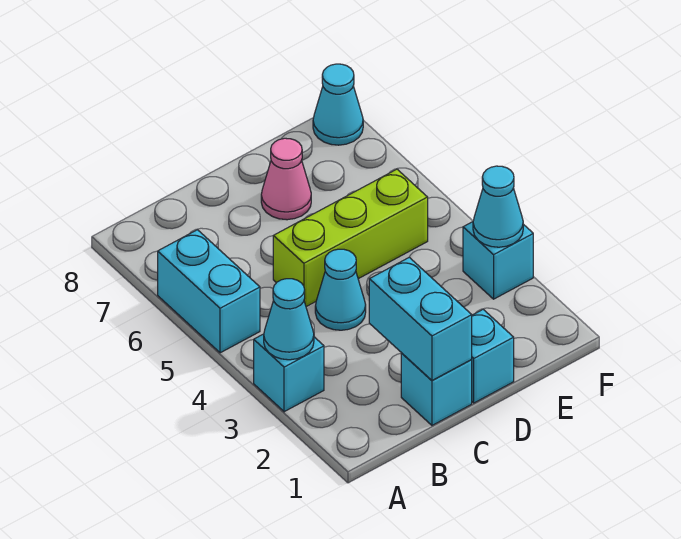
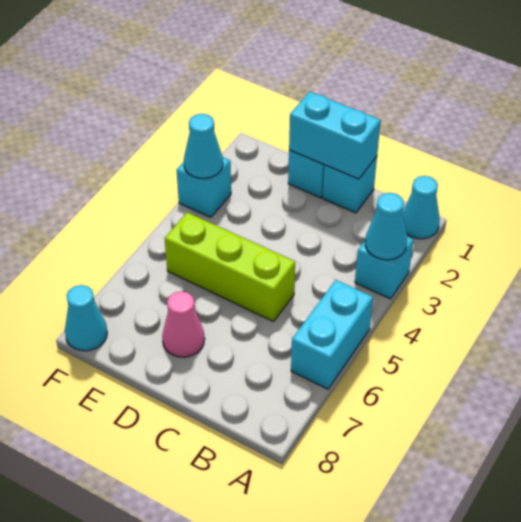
cyan brick C1:C2 level 2 -> cyan brick C1:D1 level 2
cyan cone C4 level 1 -> cyan cone A1 level 1

